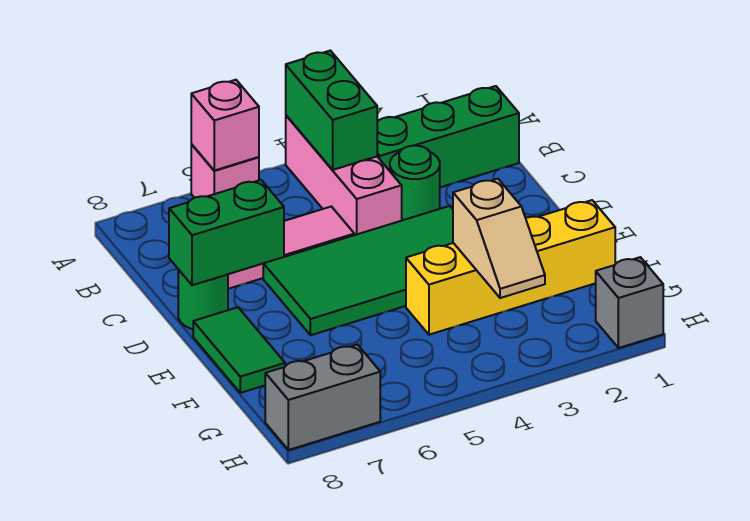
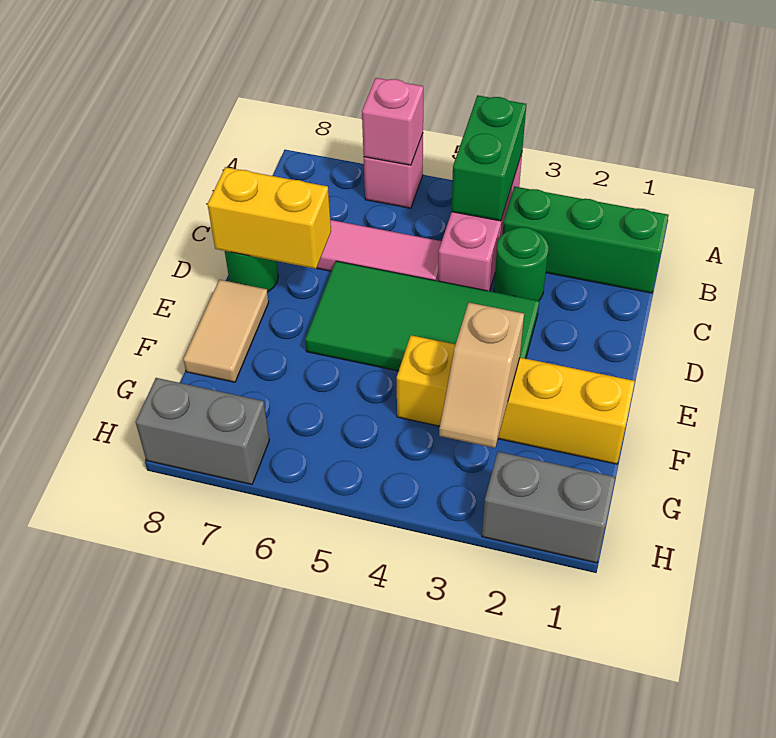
green brick D7:D8 level 2 -> yellow brick D7:D8 level 2
green tile E8:F8 level 1 -> tan tile E8:F8 level 1
grey brick H1 level 1 -> grey brick H1:H2 level 1

